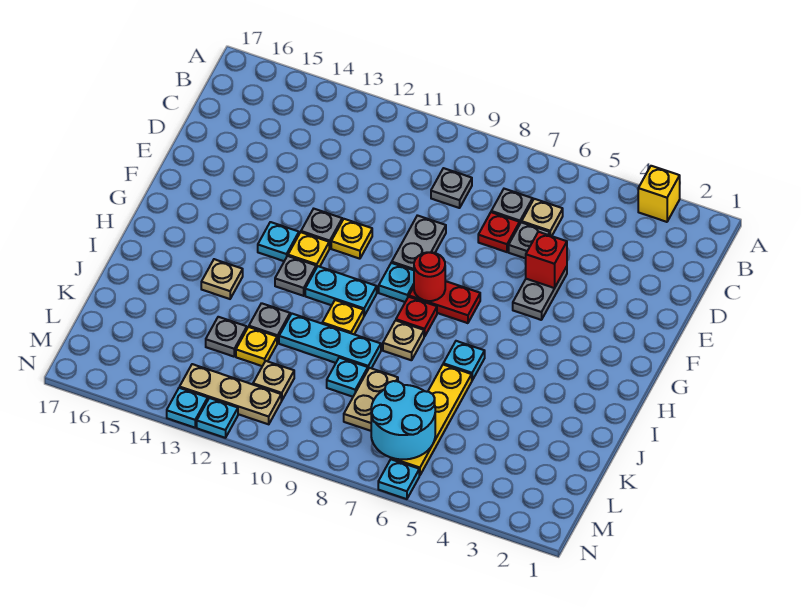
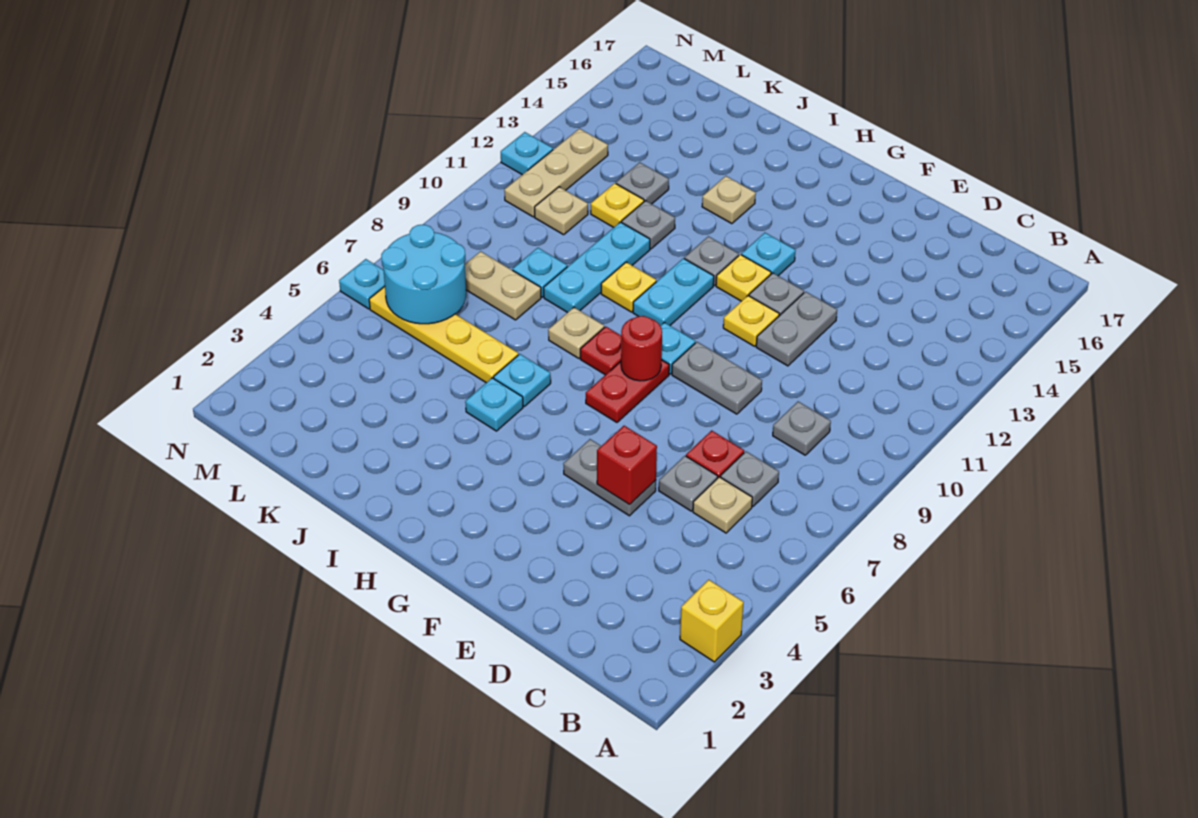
none -> grey plate E11:E12 level 1
cyan plate N13 level 1 -> cyan plate I5 level 1

